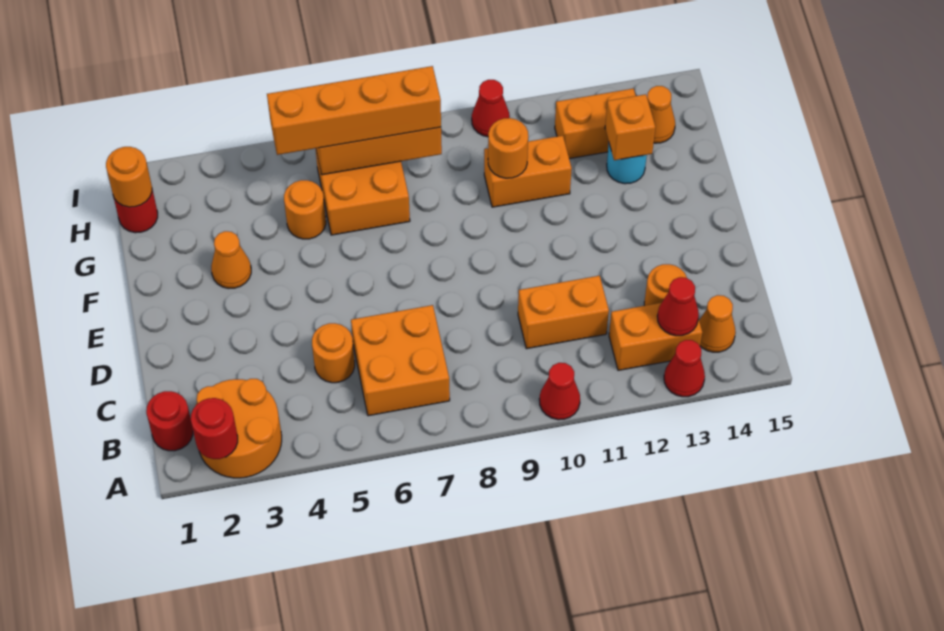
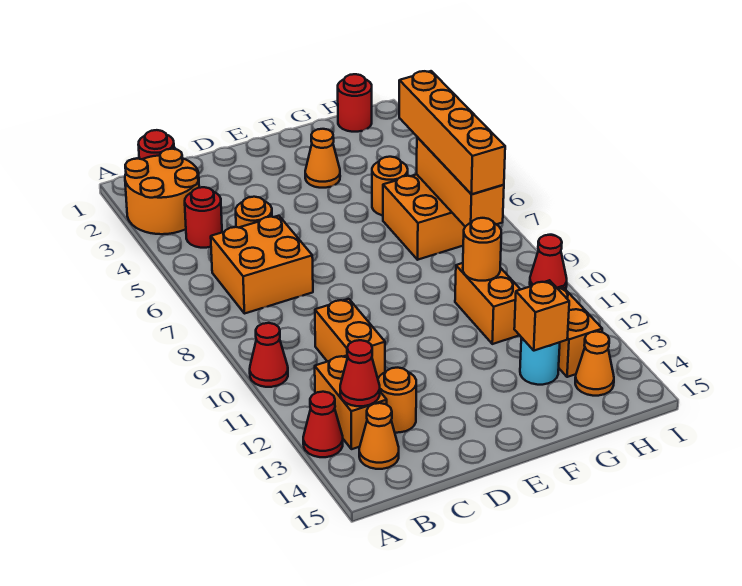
red round brick A2 level 2 -> red round brick B4 level 1
orange round brick H1 level 2 -> none

